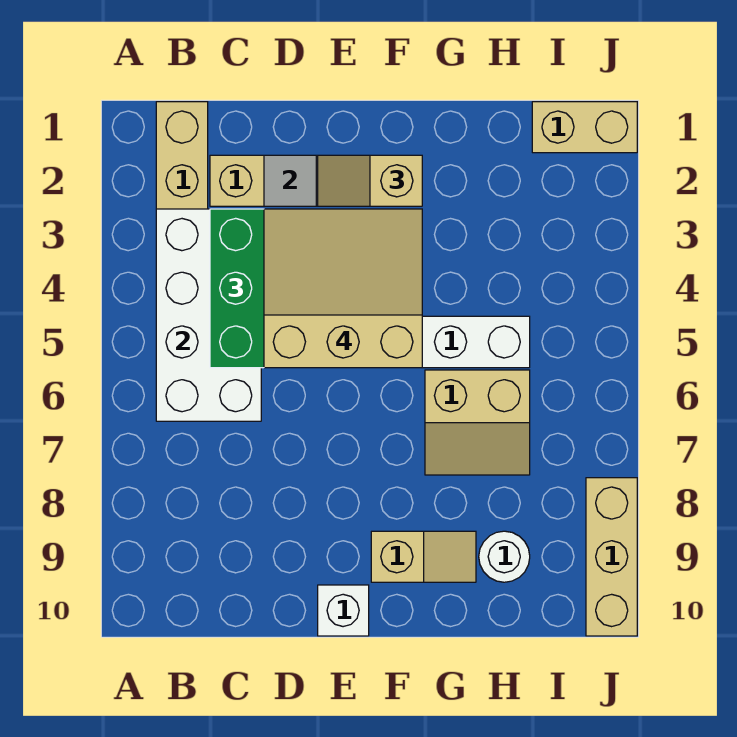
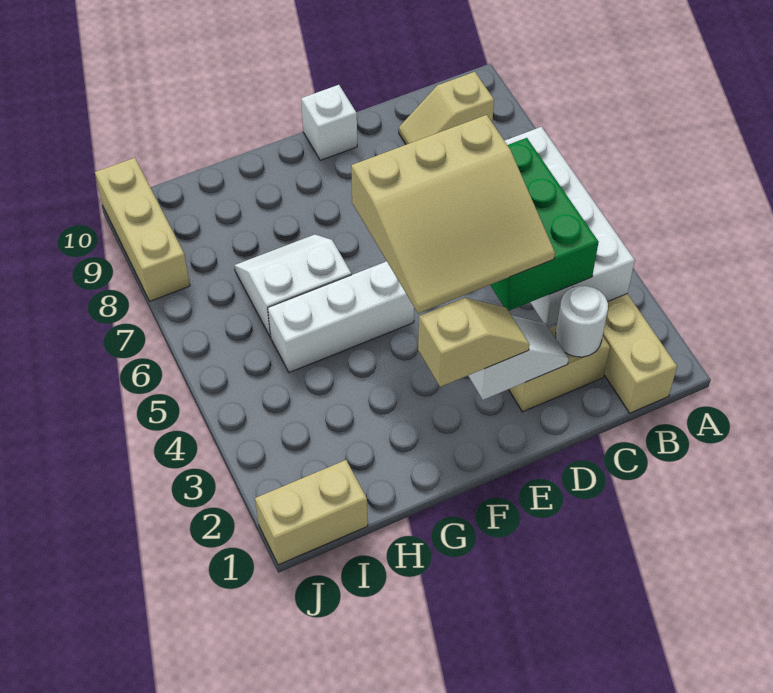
tan slope F9:G9 level 1 top F -> tan slope B9:C9 level 1 top B
tan slope G6:H7 level 1 top 6 -> white slope G6:H7 level 1 top 6
white round brick H9 level 1 -> white round brick C2 level 2

